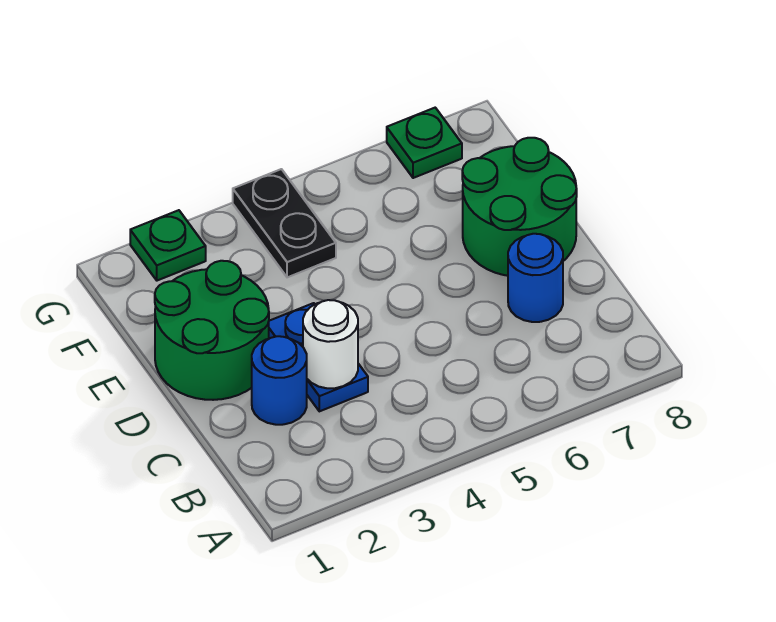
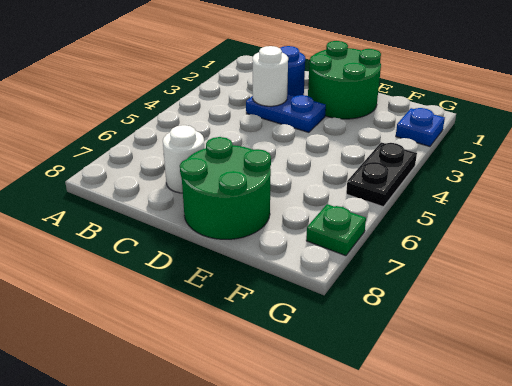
blue round brick C7 level 1 -> white round brick C7 level 1
black plate F4:G4 level 1 -> black plate G4:G5 level 1
green plate G2 level 1 -> blue plate G2 level 1

